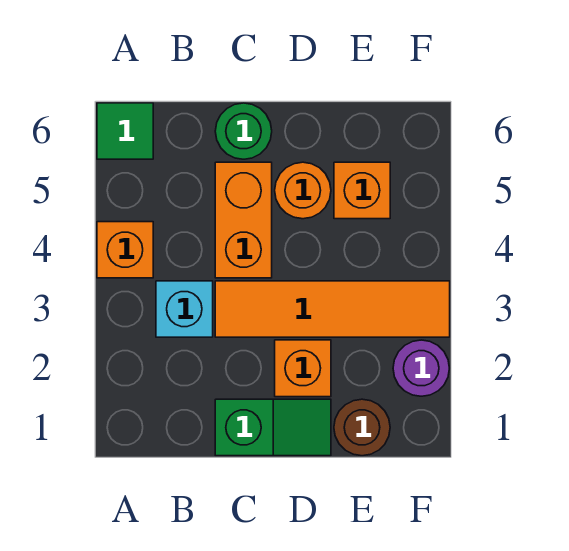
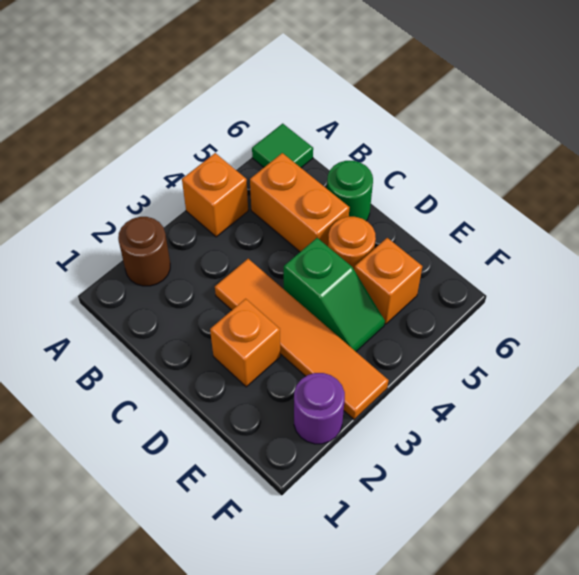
cyan brick B3 level 1 -> none
green slope C1:D1 level 1 top C -> green slope D4:E4 level 1 top D
orange brick C4:C5 level 1 -> orange brick B5:C5 level 1
brown round brick E1 level 1 -> brown round brick A2 level 1

